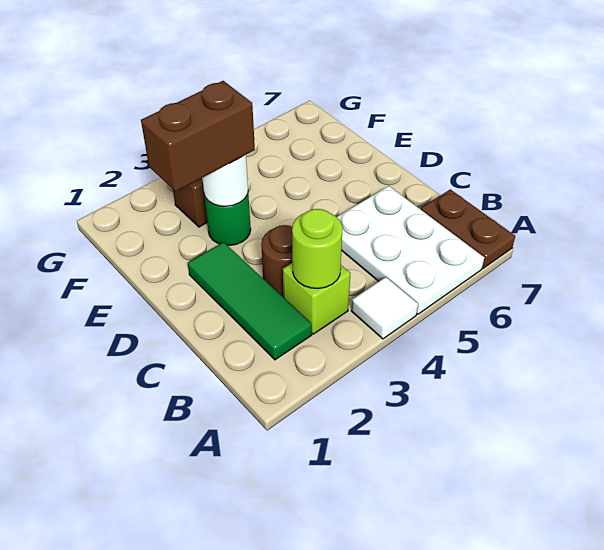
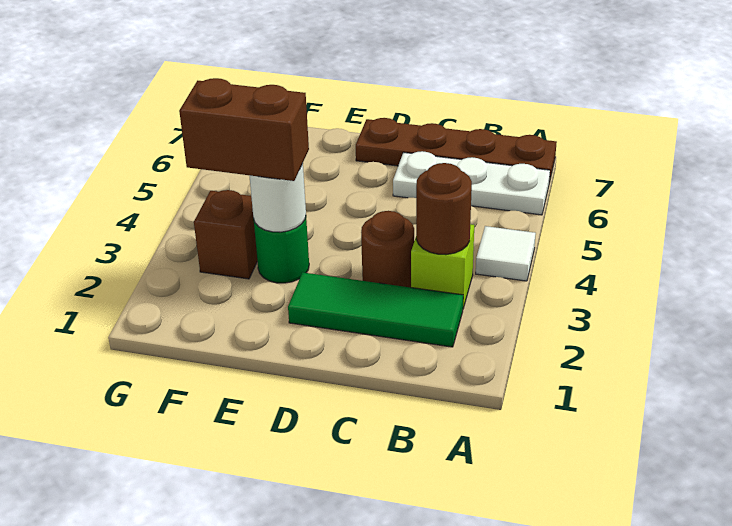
white plate A5:C6 level 1 -> white plate A6:C6 level 1
brown plate A7:B7 level 1 -> brown plate A7:D7 level 1
lime round brick B3 level 2 -> brown round brick B3 level 2
brown brick E2:E3 level 3 -> brown brick E3:F3 level 3

